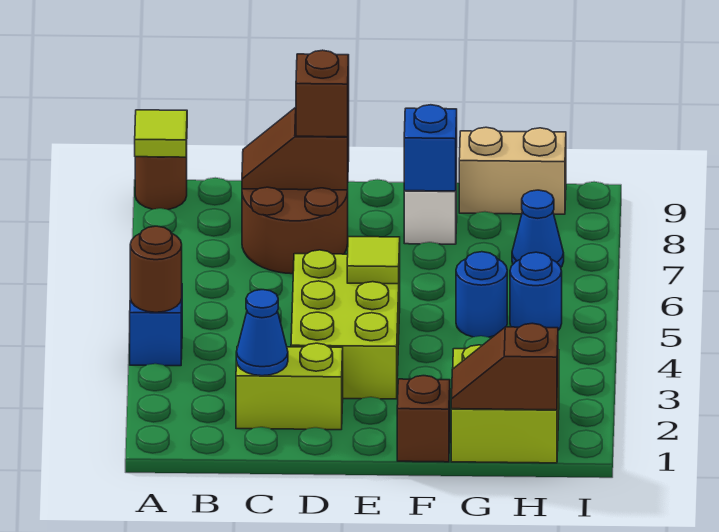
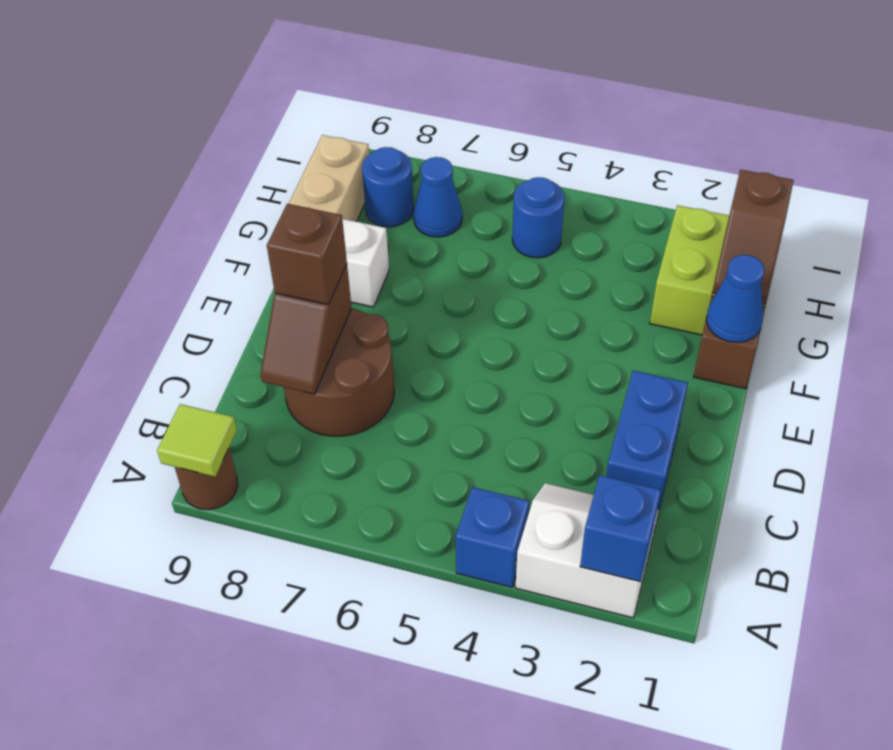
none -> white slope A2:B3 level 1 top A
brown round brick A4 level 2 -> none
lime brick C2:D2 level 1 -> blue brick C2:D2 level 1
blue cone C2 level 2 -> blue cone F1 level 2
lime brick D3:E5 level 1 -> none
lime tile E5 level 2 -> none
blue brick F8 level 2 -> blue brick A2 level 2
blue round brick G5 level 1 -> blue round brick H8 level 1

